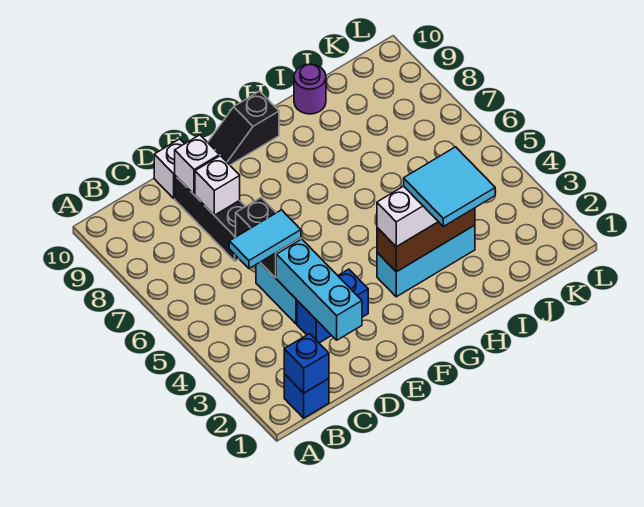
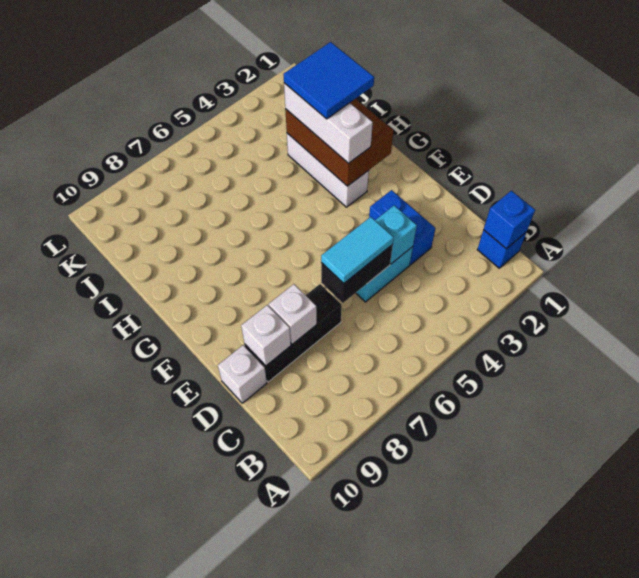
cyan tile C5:D5 level 3 -> cyan tile D5:D6 level 3
cyan brick D2:D4 level 2 -> cyan brick D4 level 2
black slope F10:G10 level 1 top G -> none
cyan brick G3:I3 level 1 -> white brick G3:I3 level 1
brown brick G3:I3 level 2 -> brown brick G2:I3 level 2
cyan tile H2:I3 level 4 -> blue tile H2:I3 level 4
purple round brick I10 level 1 -> none

